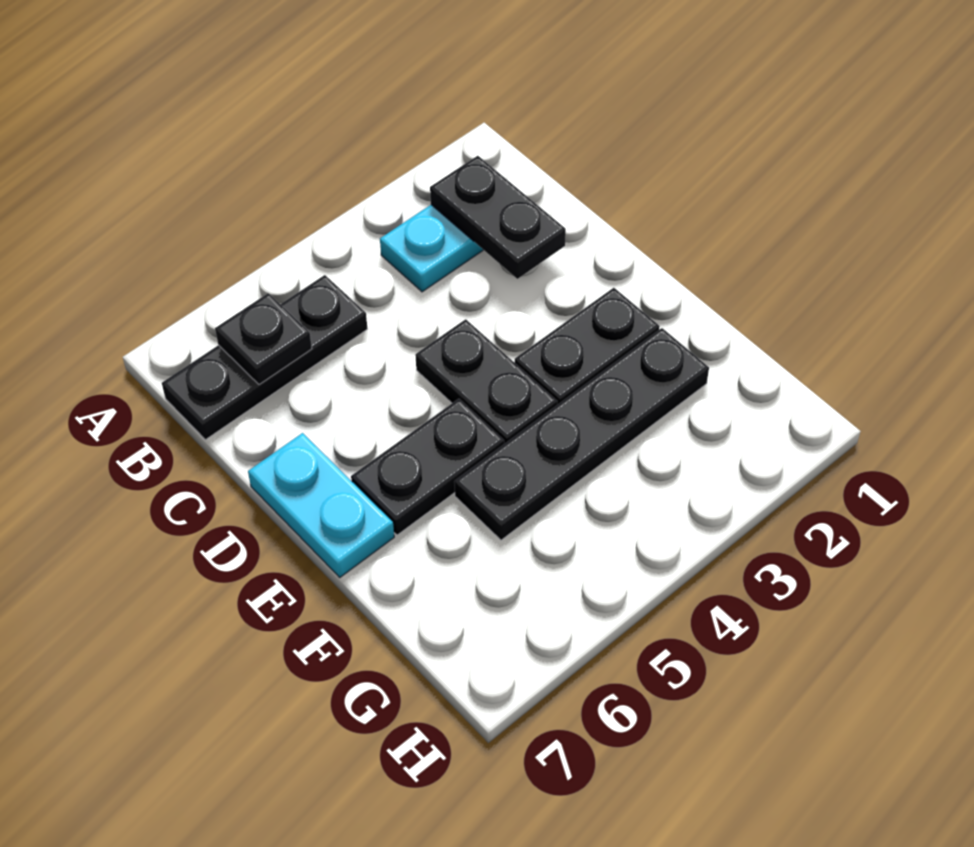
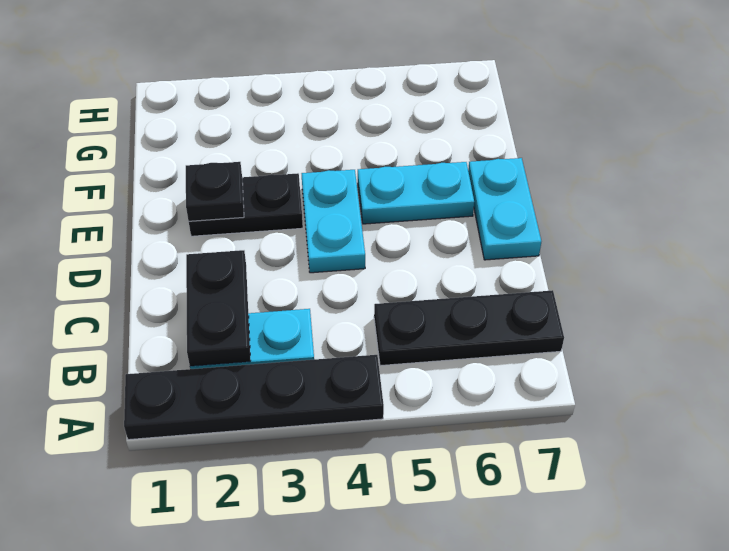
black plate B6 level 2 -> black plate E2 level 2
black plate D4:E4 level 1 -> cyan plate D4:E4 level 1
black plate E5:E6 level 1 -> cyan plate E5:E6 level 1
black plate F2:F5 level 1 -> black plate A1:A4 level 1

